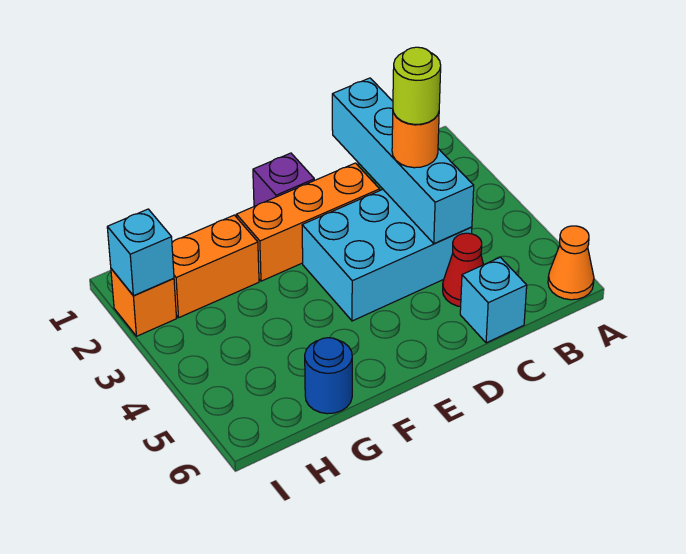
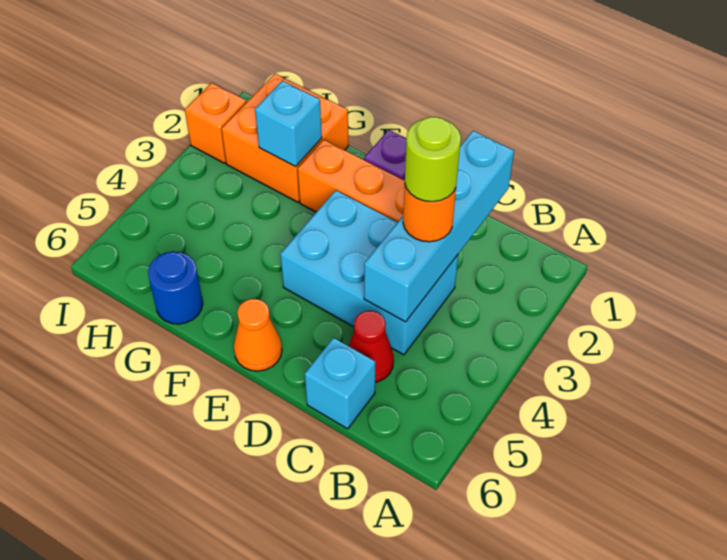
orange cone A6 level 1 -> orange cone E6 level 1
orange brick G2:H2 level 1 -> orange brick G1:H2 level 1
cyan brick I2 level 2 -> cyan brick G2 level 2

